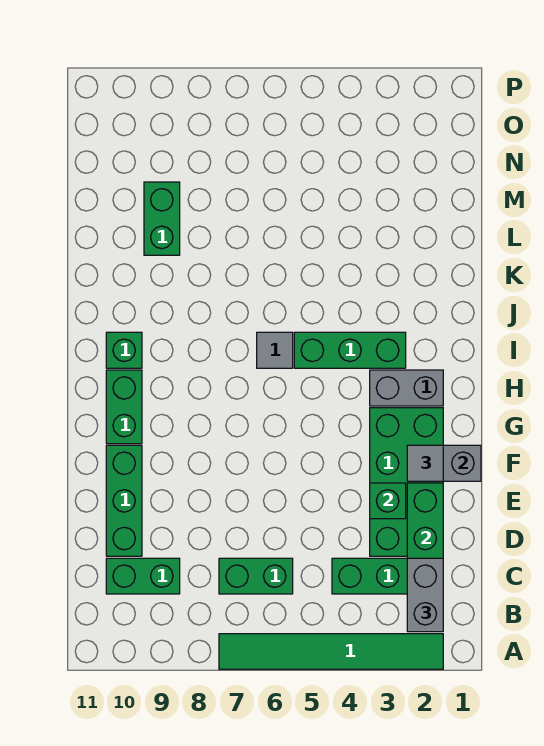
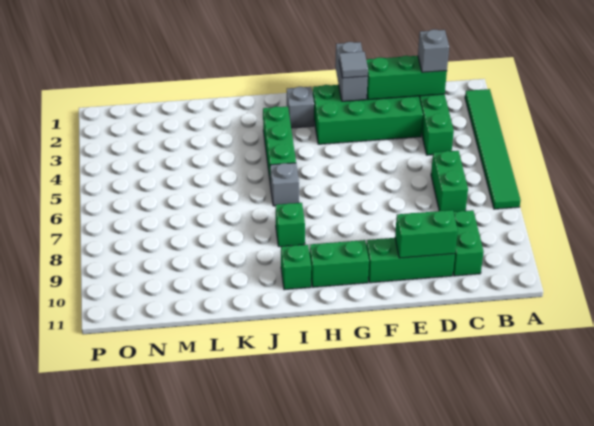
grey brick B2:C2 level 3 -> grey brick C2 level 3
green brick E3 level 2 -> green brick I8 level 1
grey brick H2:H3 level 1 -> grey brick H2 level 1
grey tile I6 level 1 -> grey brick I6 level 1
green brick L9:M9 level 1 -> green brick D10:E10 level 2

